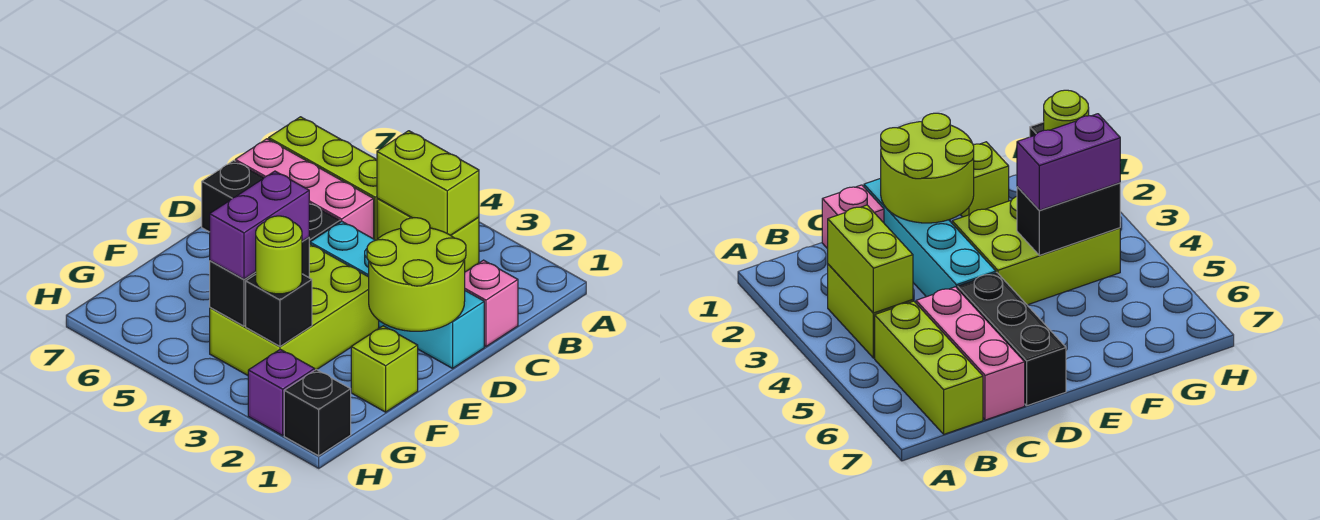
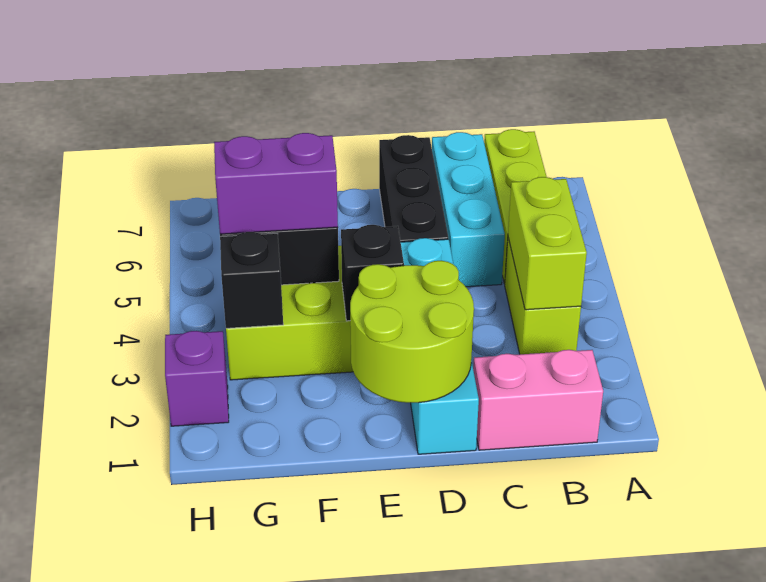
pink brick C1 level 1 -> pink brick B1:C1 level 1
pink brick C5:C7 level 1 -> cyan brick C5:C7 level 1
lime brick F1 level 1 -> none
lime round brick G3 level 3 -> none
black brick H1 level 1 -> black brick E3 level 2

